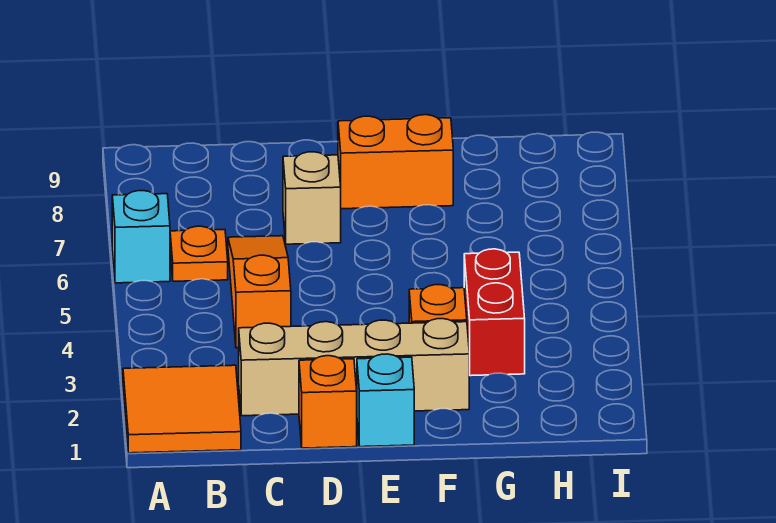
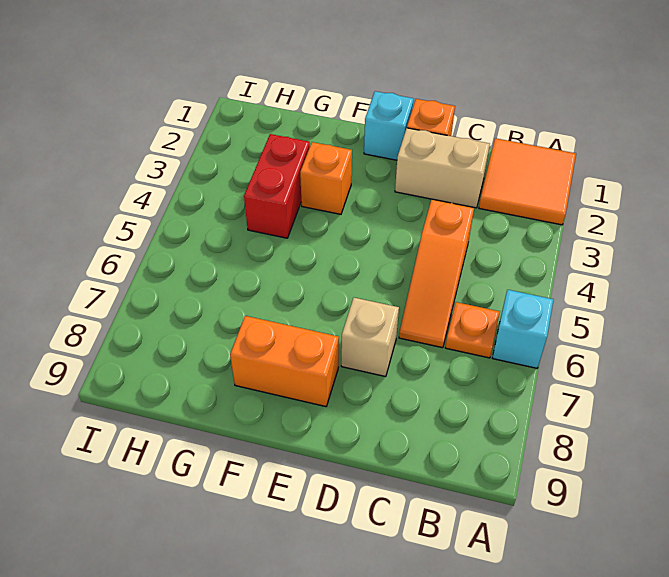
tan brick C2:F2 level 1 -> tan brick C2:D2 level 1

